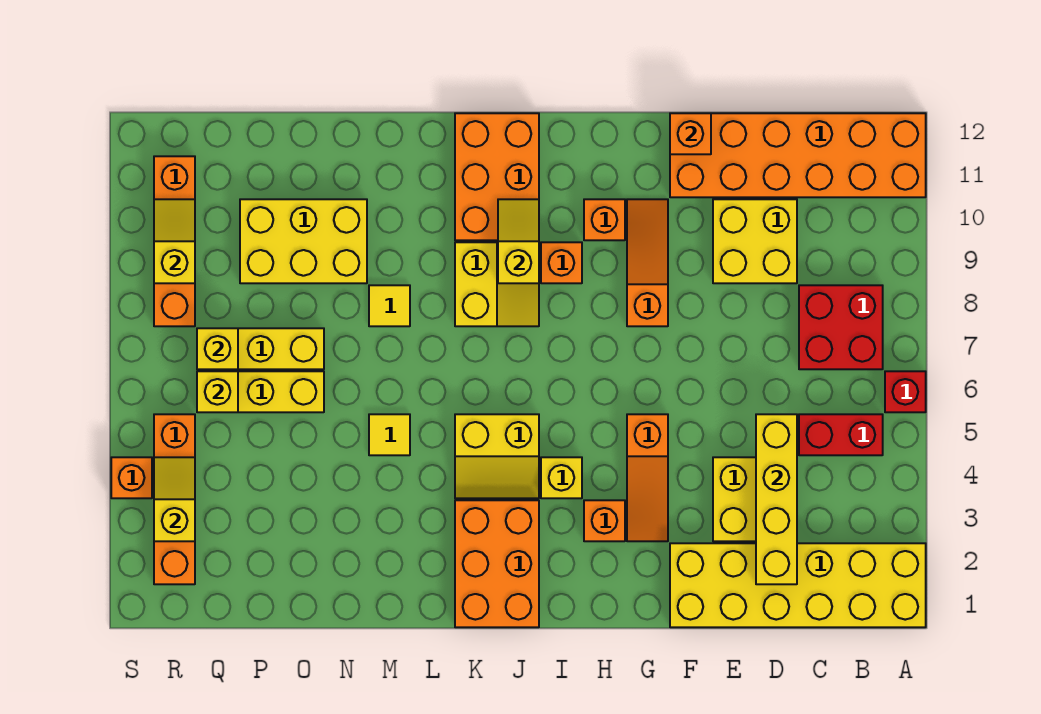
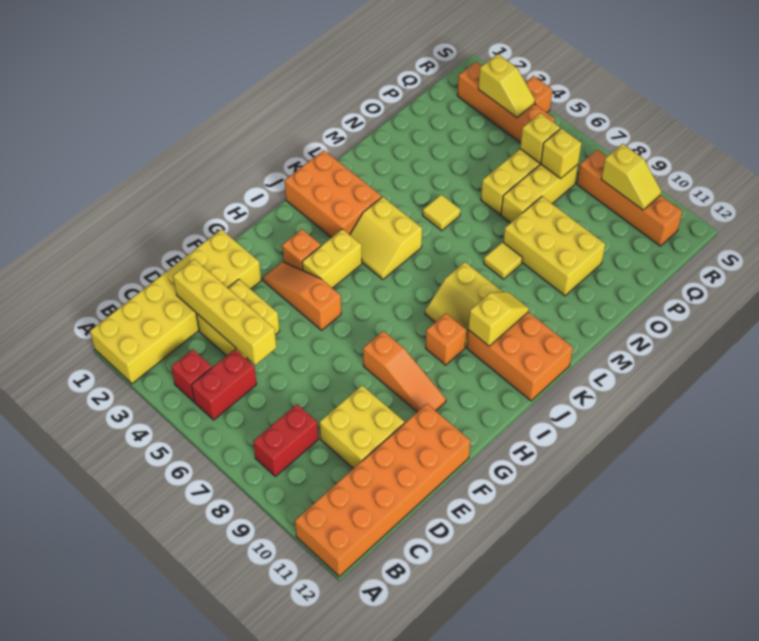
red brick A6 level 1 -> red brick B4 level 1
red brick B7:C8 level 1 -> red brick B8:C8 level 1
orange brick F12 level 2 -> none
orange brick H10 level 1 -> none
yellow brick I4 level 1 -> yellow brick H4:I4 level 1
yellow slope J4:K5 level 1 top 5 -> yellow slope J4:K5 level 1 top K
yellow slope J9:J10 level 2 top 9 -> yellow slope J10:K10 level 2 top J
yellow brick N9:P10 level 1 -> yellow brick N8:O10 level 1

